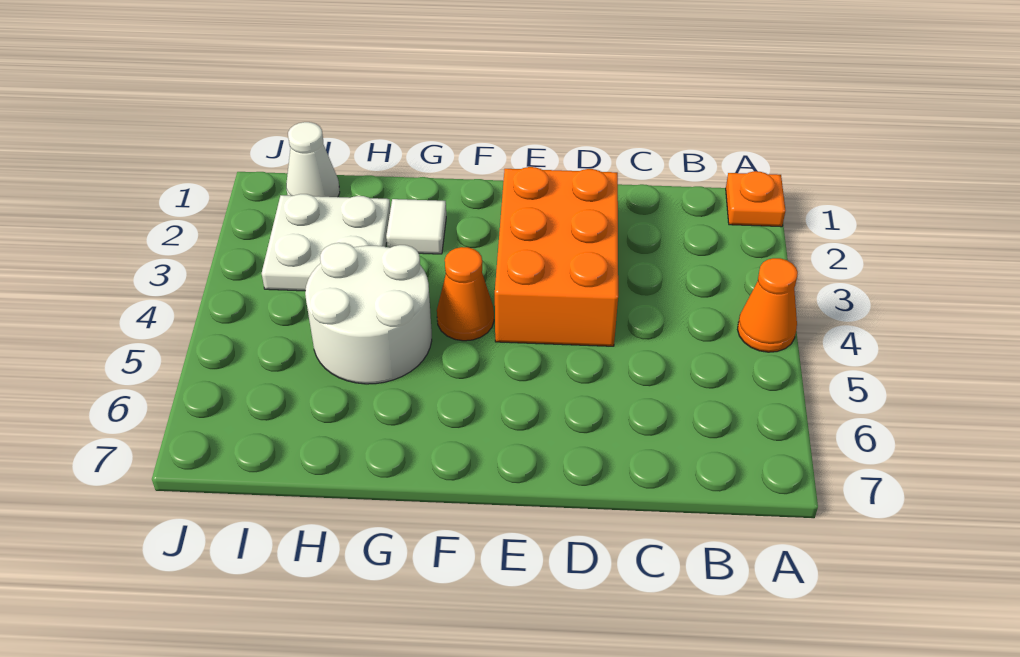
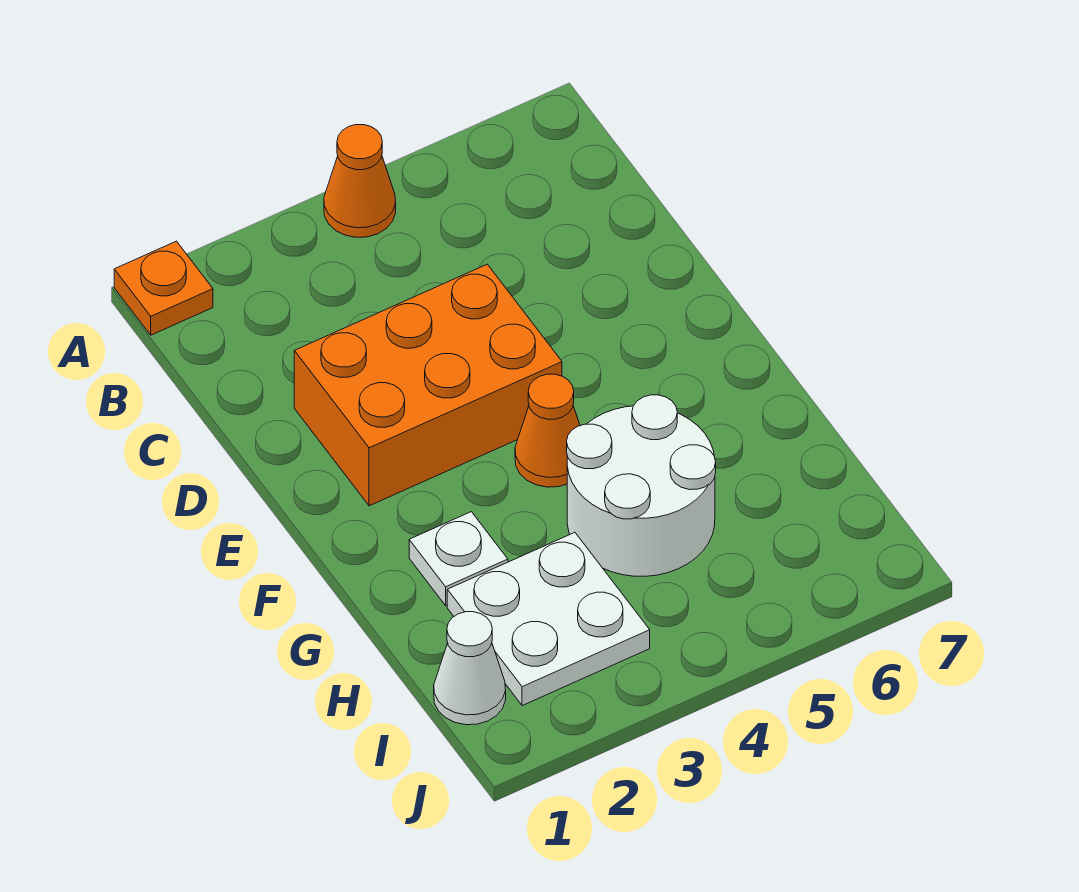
white tile G2 level 1 -> white plate G2 level 1

